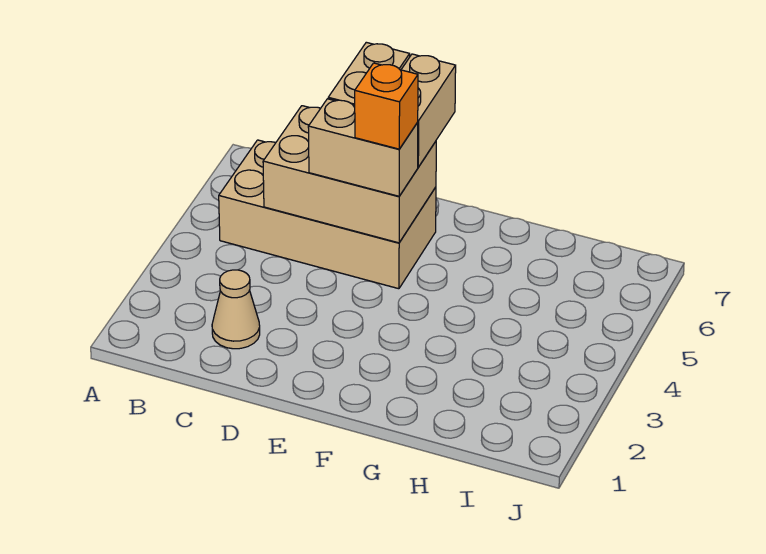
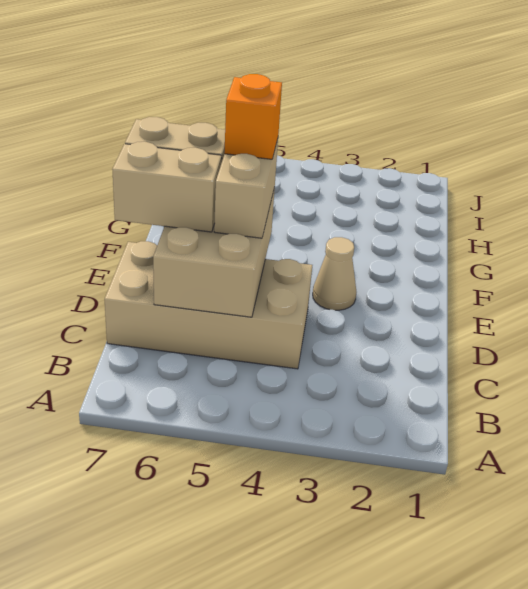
tan brick B5:E6 level 1 -> tan brick C4:D7 level 1
tan cone C2 level 1 -> tan cone E3 level 1

